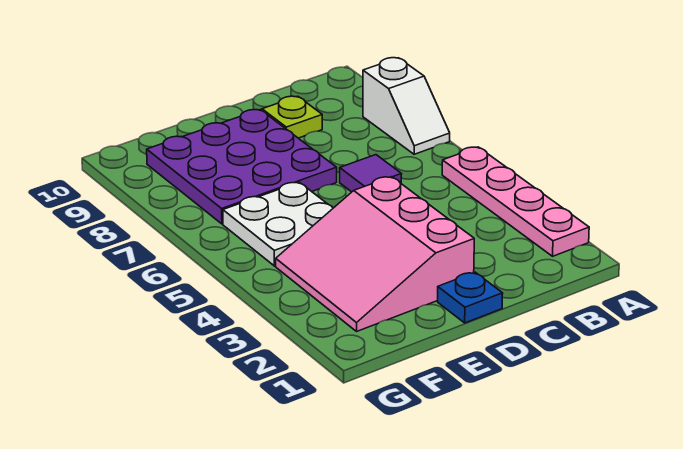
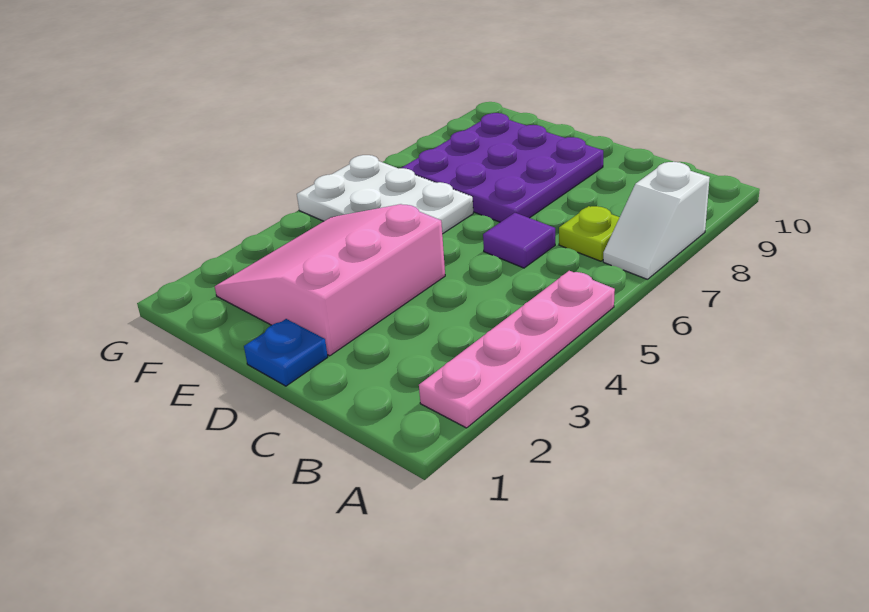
lime plate C9 level 1 -> lime plate B7 level 1
white plate E5:F6 level 1 -> white plate E5:G6 level 1

